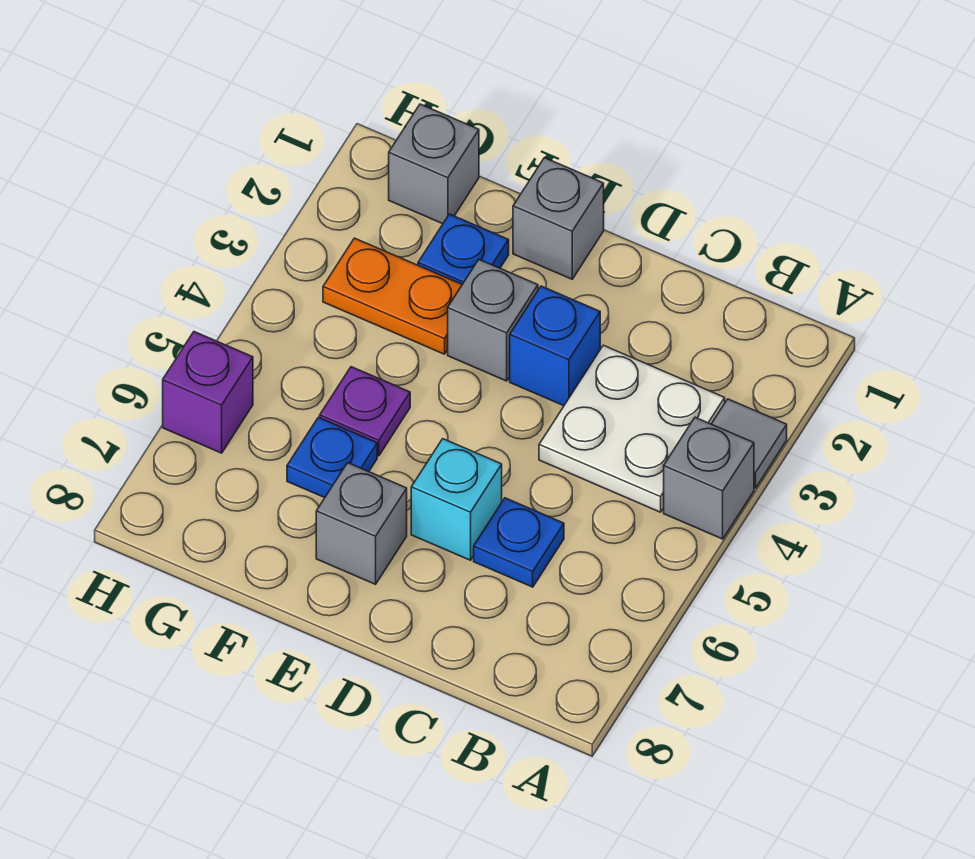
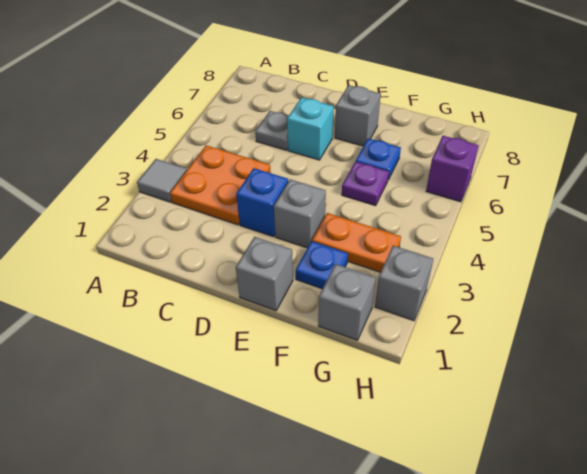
grey brick A4 level 1 -> grey brick H2 level 1
white plate B3:C4 level 1 -> orange plate B3:C4 level 1
blue plate C6 level 1 -> grey plate C6 level 1

